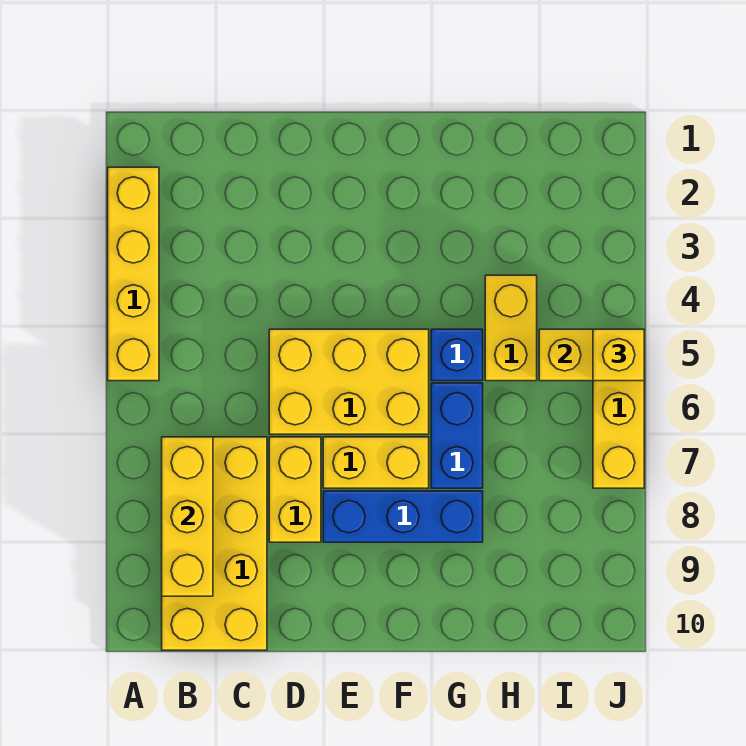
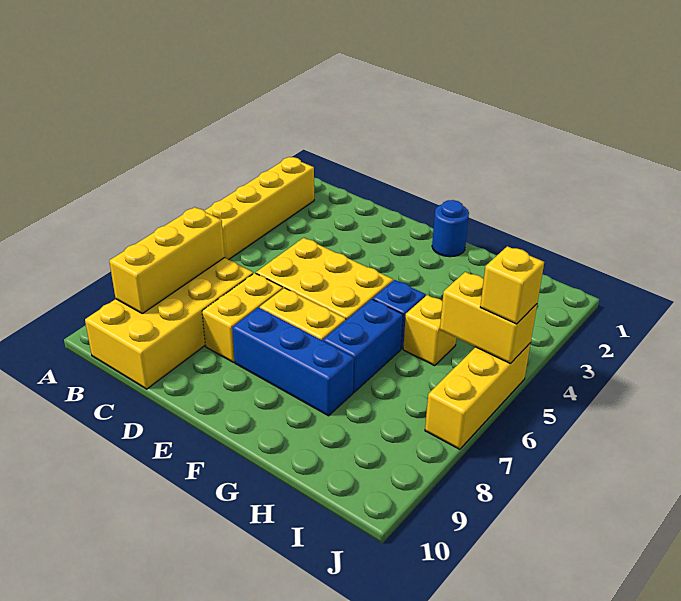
none -> blue round brick F1 level 1
yellow brick H4:H5 level 1 -> yellow brick H5 level 1

